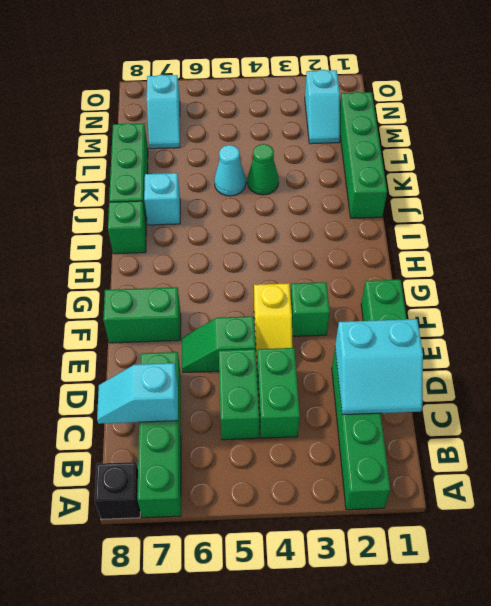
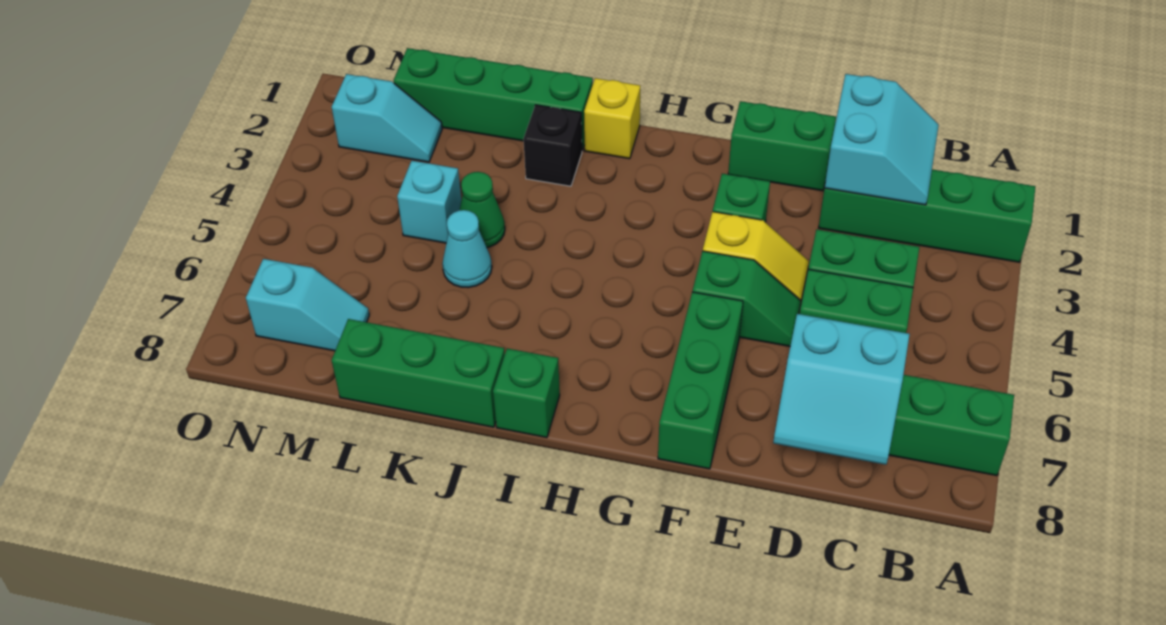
black brick A8 level 1 -> black brick J2 level 1
cyan slope C7:C8 level 2 top 7 -> cyan slope C7:D8 level 2 top 7
green slope E5:E6 level 1 top 5 -> green slope E5:F5 level 1 top F
green brick F7:F8 level 1 -> green brick F6:F8 level 1
none -> yellow brick I1 level 1
cyan brick J7 level 1 -> cyan brick L4 level 1

